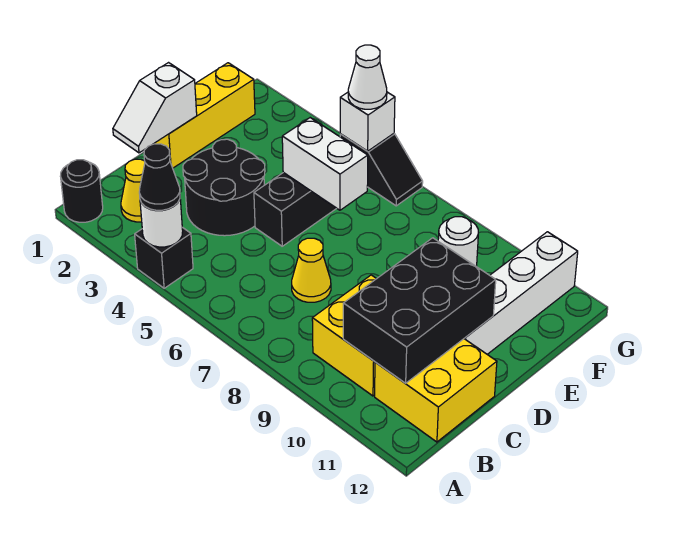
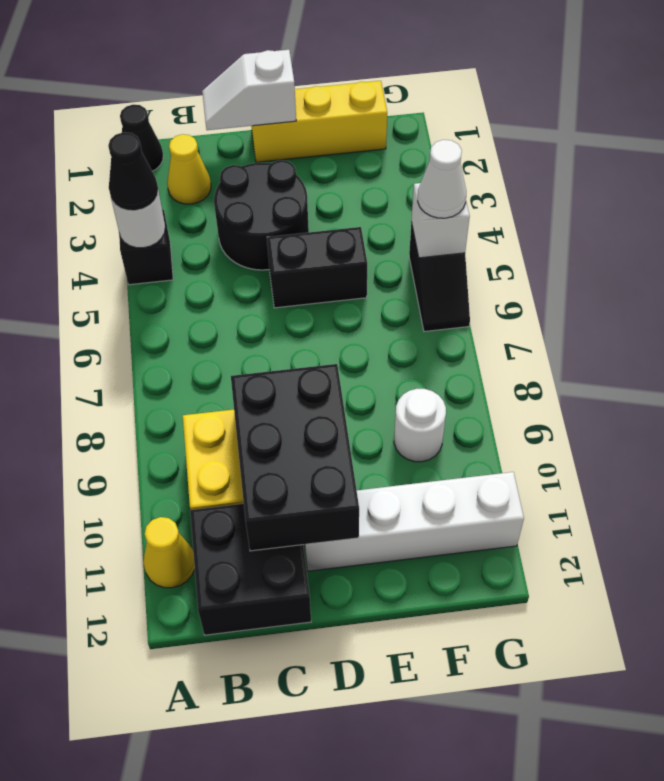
black round brick A1 level 1 -> black cone A1 level 1
black brick B10:D11 level 2 -> black brick C9:D11 level 2
yellow brick B11:C12 level 1 -> black brick B11:C12 level 1
yellow cone C7 level 1 -> yellow cone A11 level 1
white brick E5:E6 level 2 -> none

